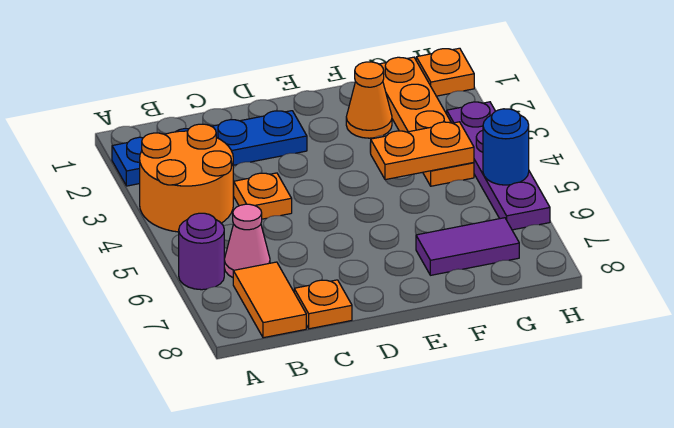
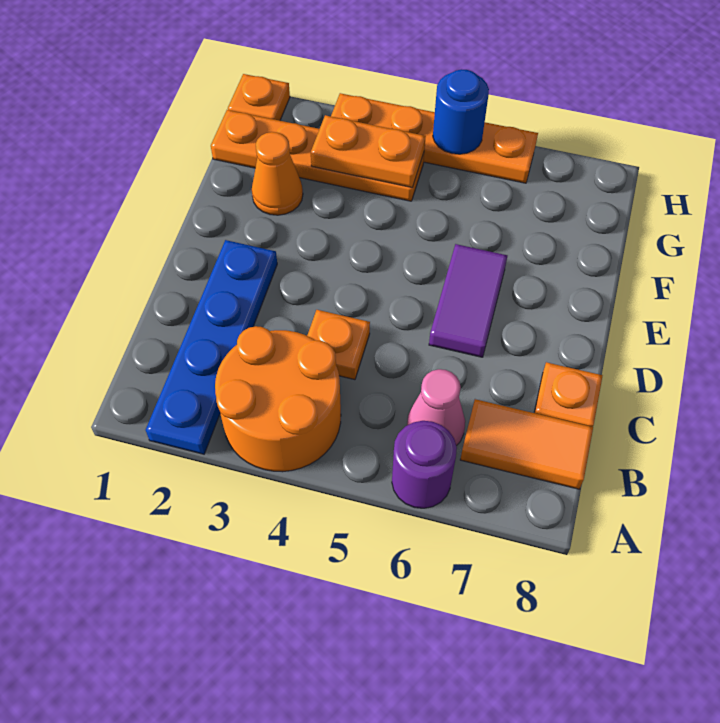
orange plate F4:G4 level 2 -> orange plate G3:G4 level 2
purple tile F7:G7 level 1 -> purple tile D6:E6 level 1
purple plate H3:H6 level 1 -> orange plate H3:H6 level 1

